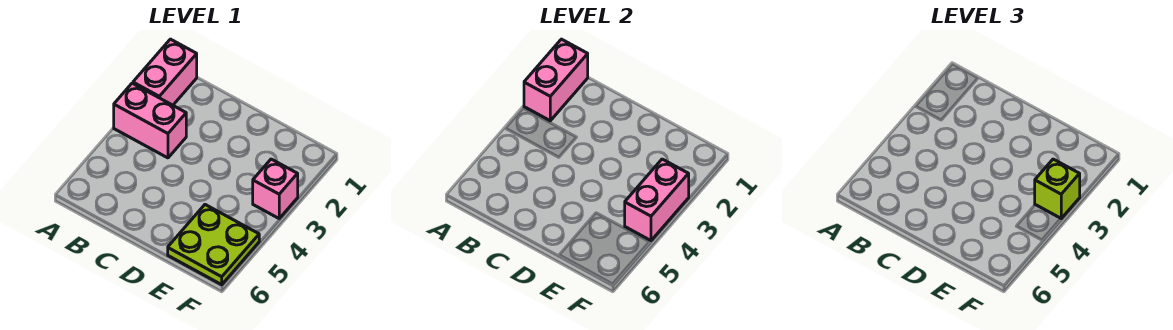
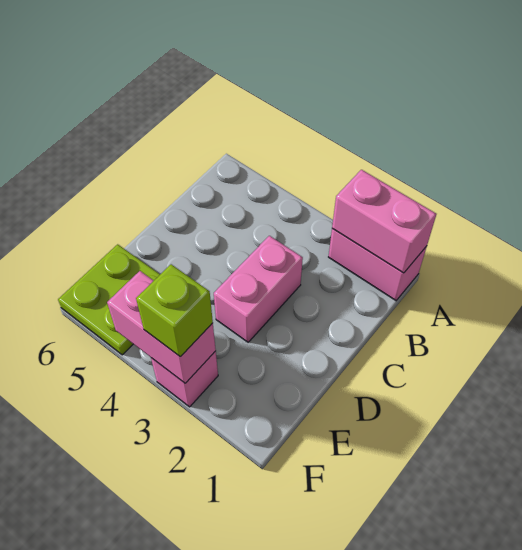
pink brick A3:B3 level 1 -> pink brick C3:D3 level 1

